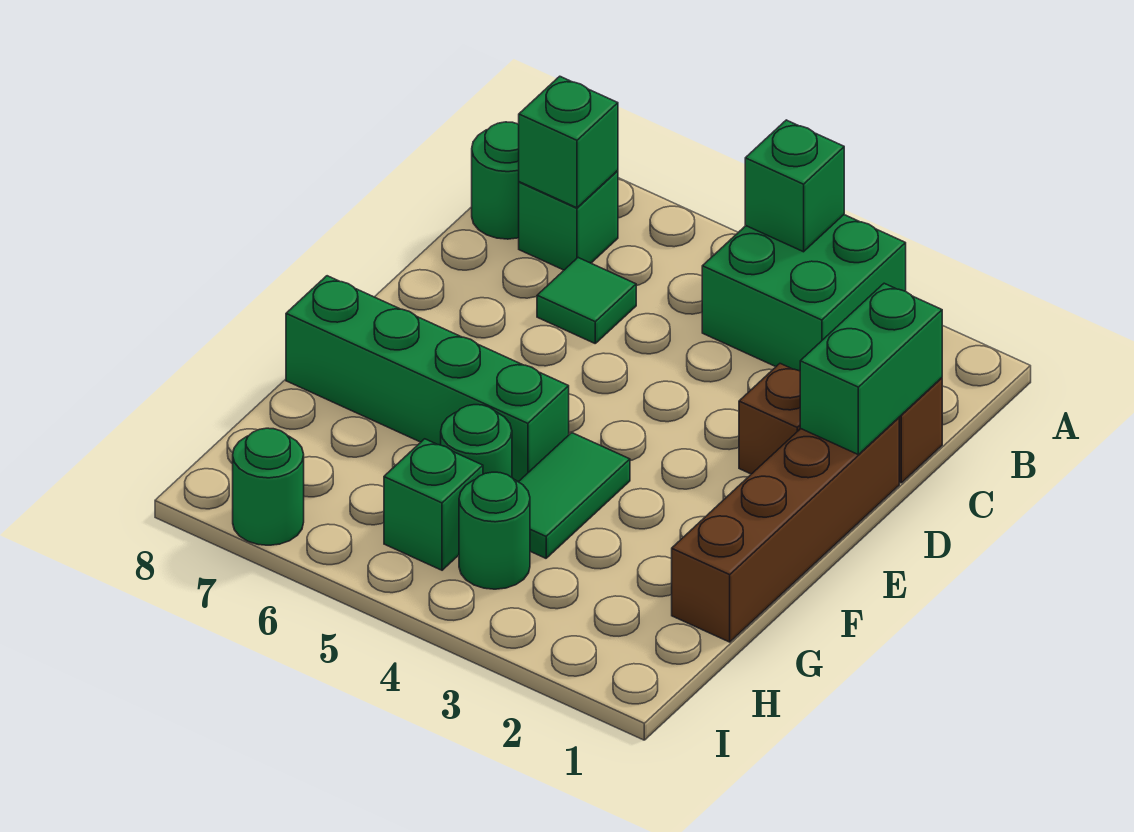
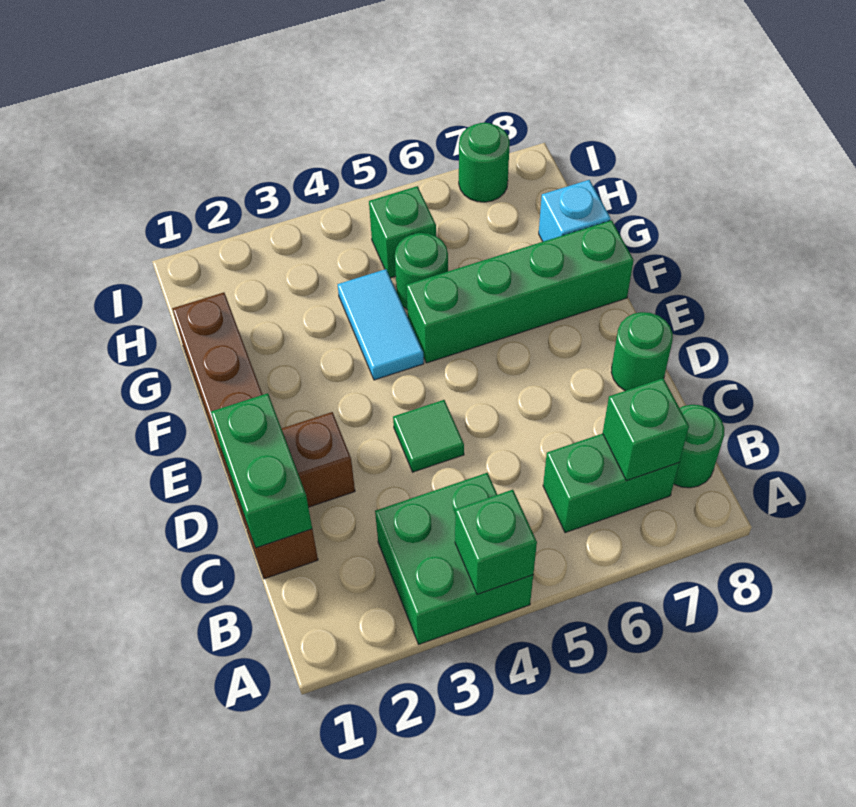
green brick B7 level 1 -> green brick B6:B7 level 1
green tile C6 level 1 -> green tile D4 level 1
green tile F4:G4 level 1 -> cyan tile F4:G4 level 1
none -> cyan brick G8 level 1
green round brick H4 level 1 -> green round brick D8 level 1

